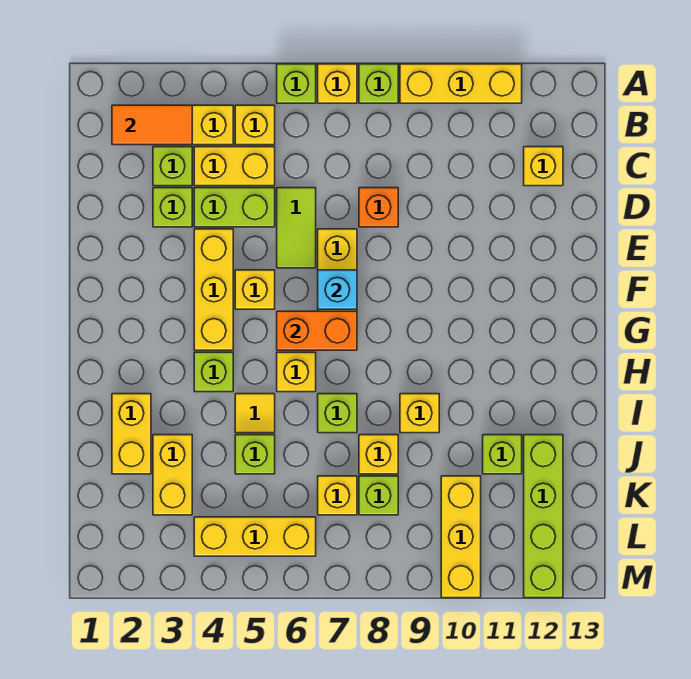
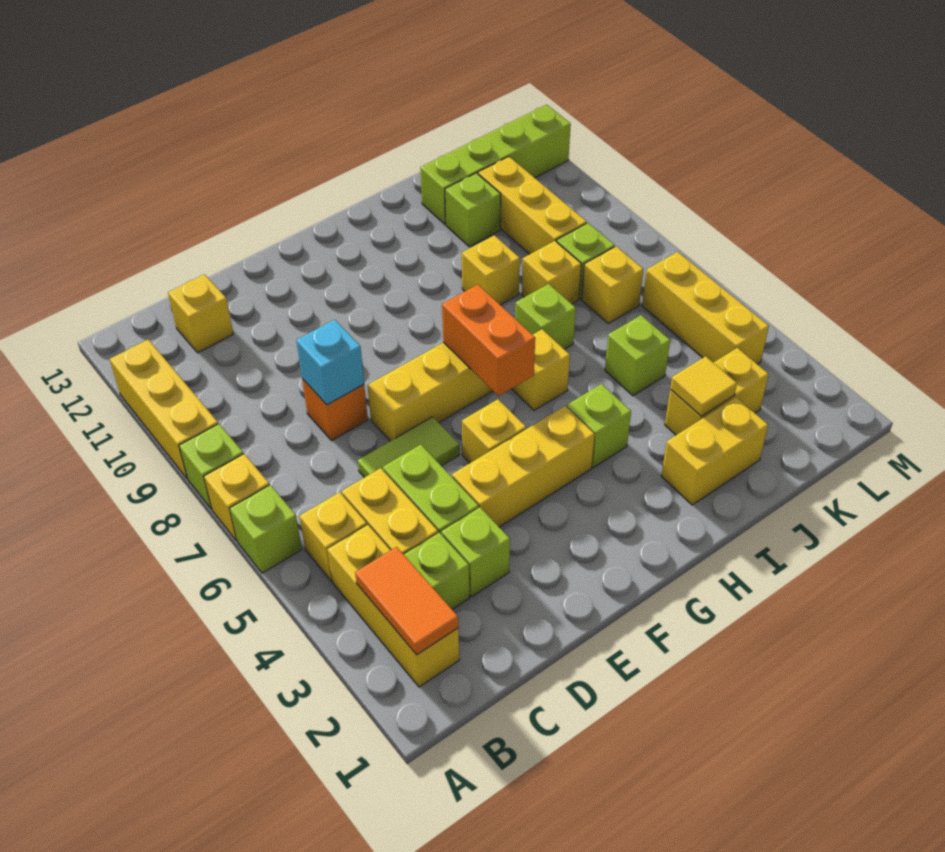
cyan brick F7 level 2 -> cyan brick D8 level 2
yellow tile I5 level 1 -> yellow tile J3 level 2
yellow brick K10:M10 level 1 -> yellow brick K9:K11 level 1

